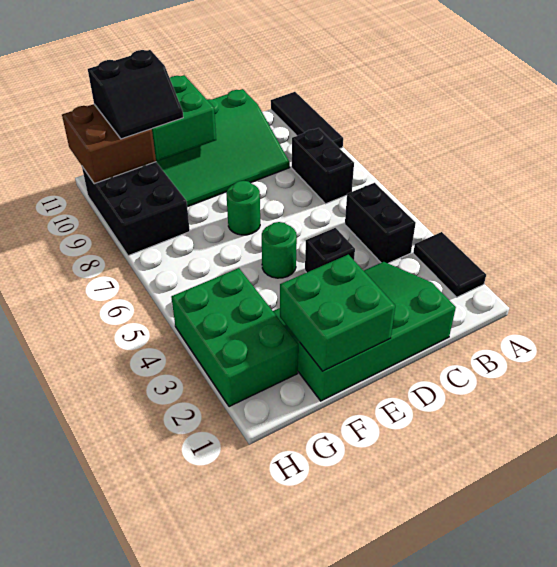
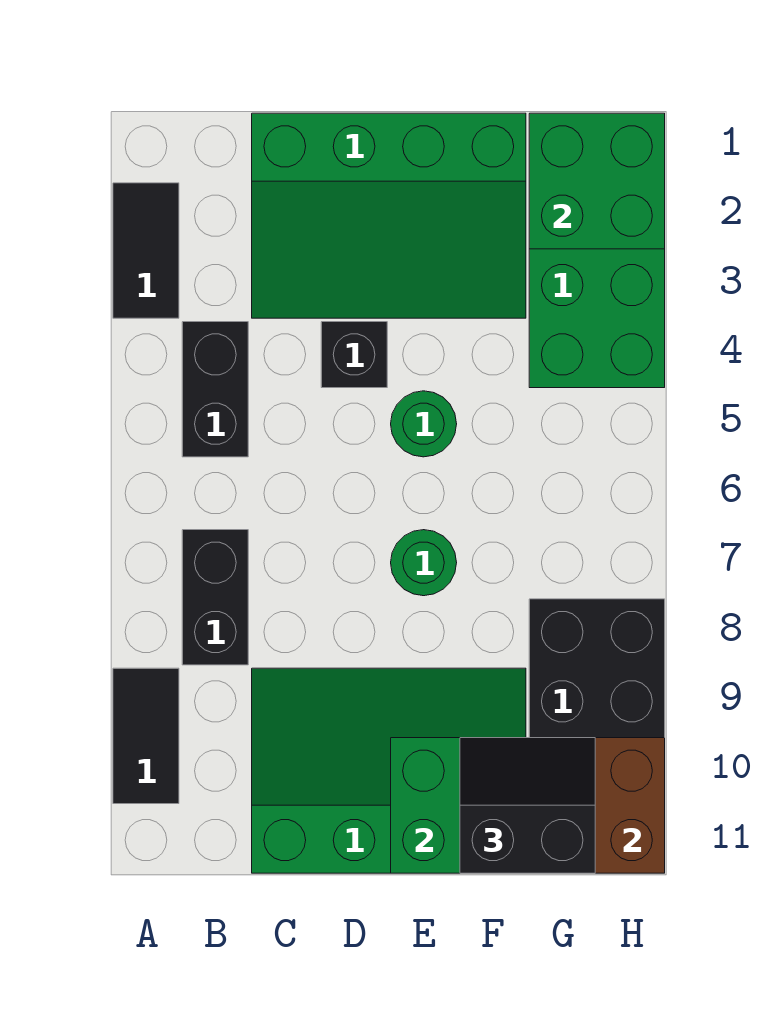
black tile A9:A11 level 1 -> black tile A9:A10 level 1
green brick E1:F2 level 2 -> green brick G1:H2 level 2

